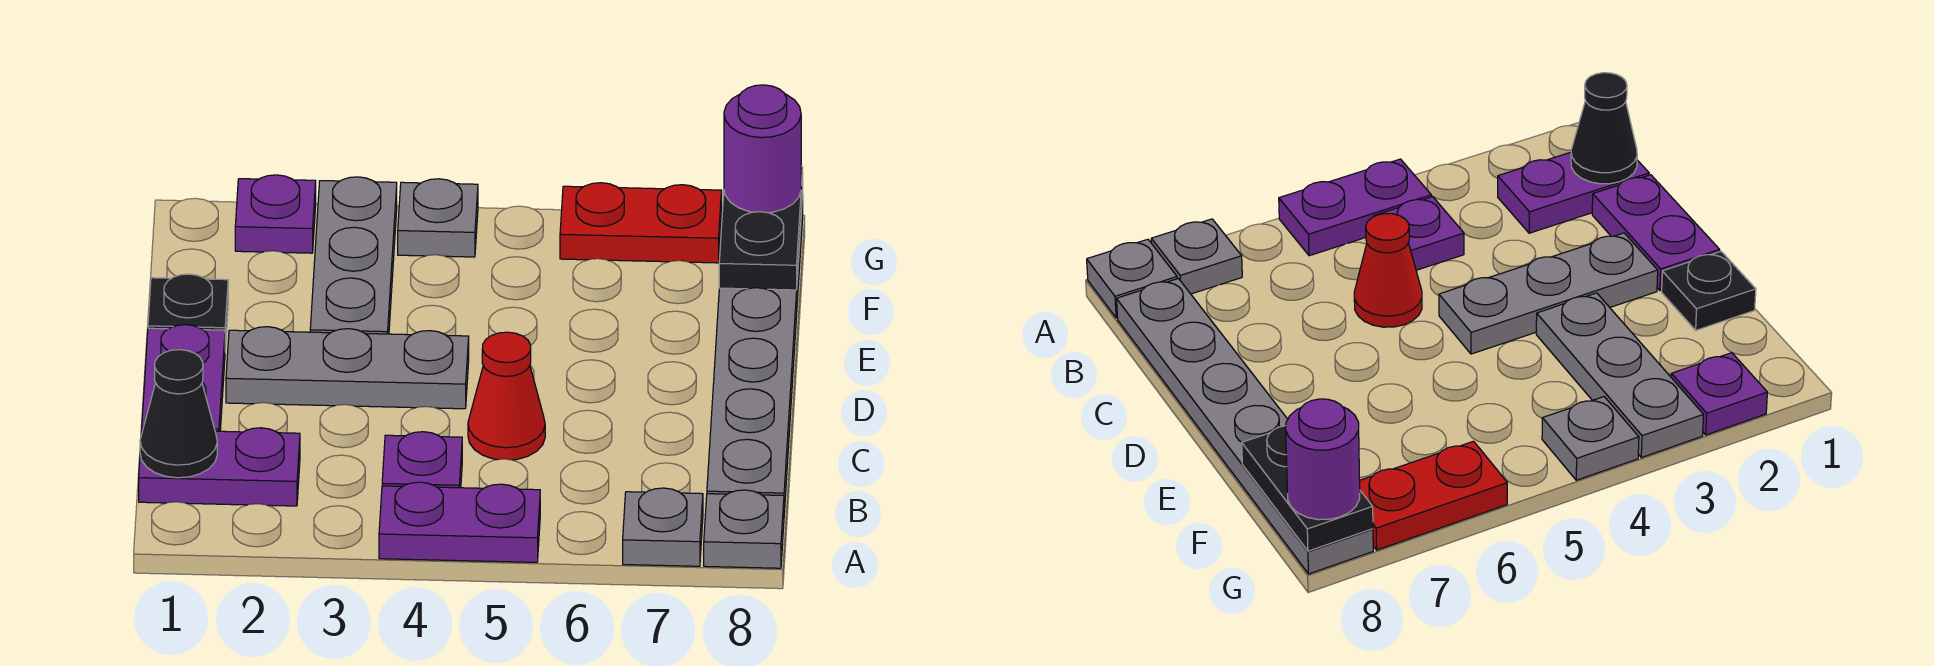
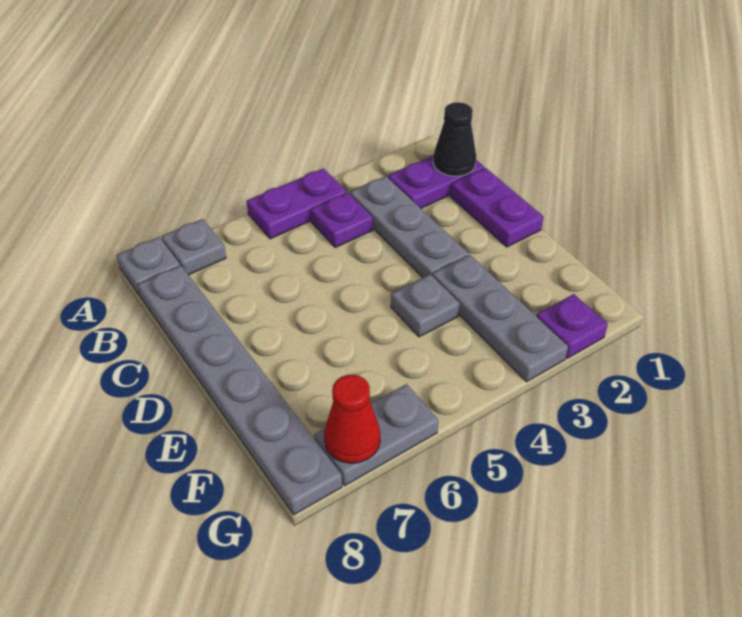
red cone C5 level 1 -> red cone G7 level 2
grey plate D2:D4 level 1 -> grey plate B3:D3 level 1
black plate E1 level 1 -> none
black plate F8:G8 level 2 -> none
grey plate G4 level 1 -> grey plate E4 level 1
red plate G6:G7 level 1 -> grey plate G6:G7 level 1
purple round brick G8 level 3 -> none

